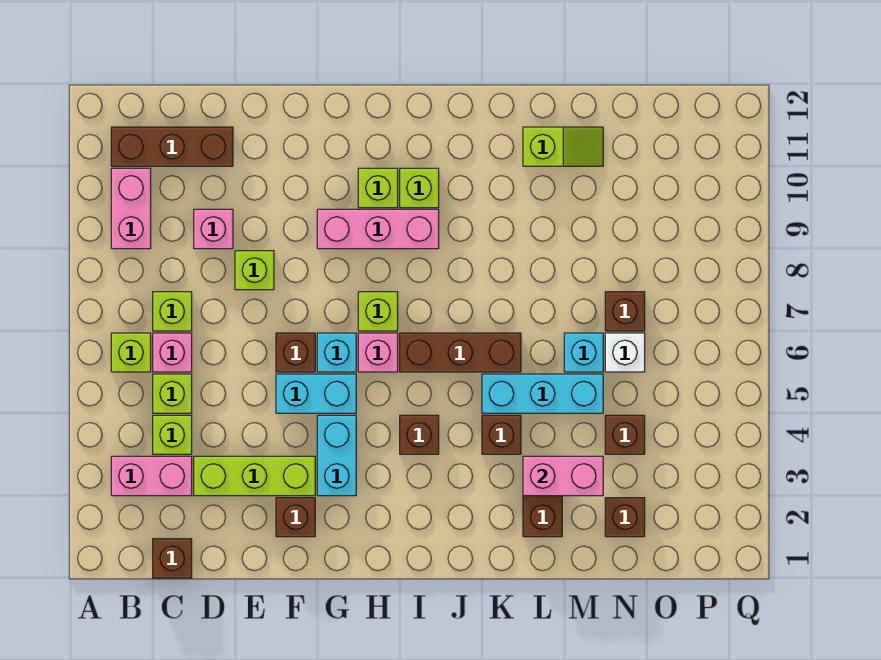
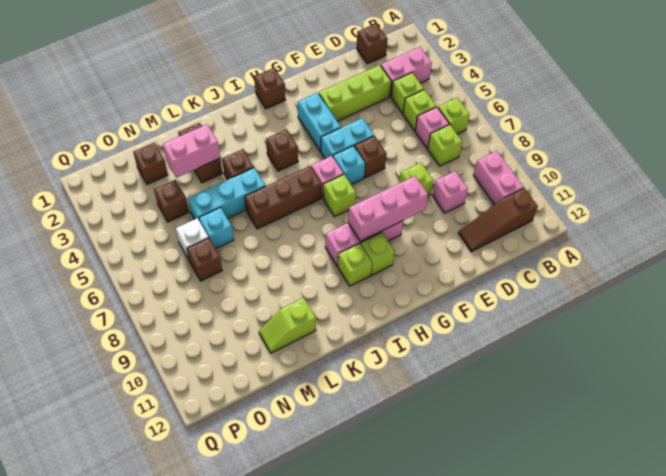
brown brick B11:D11 level 1 -> brown slope B11:D11 level 1 top B
brown brick F2 level 1 -> brown brick H1 level 1
none -> pink brick F9:H9 level 2

